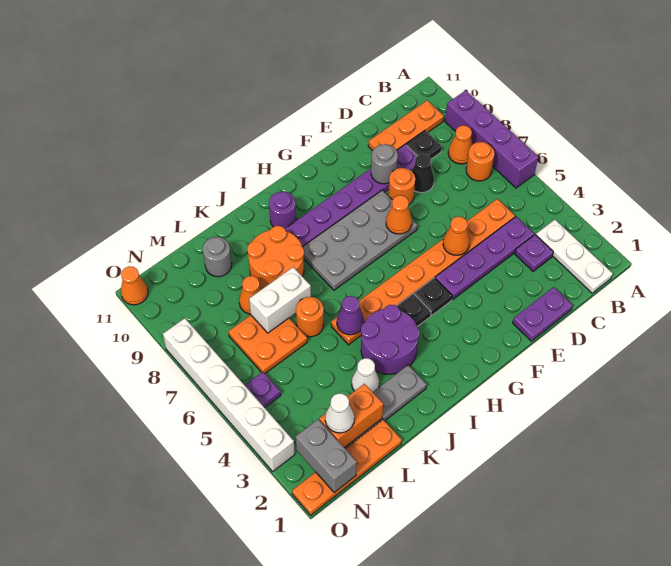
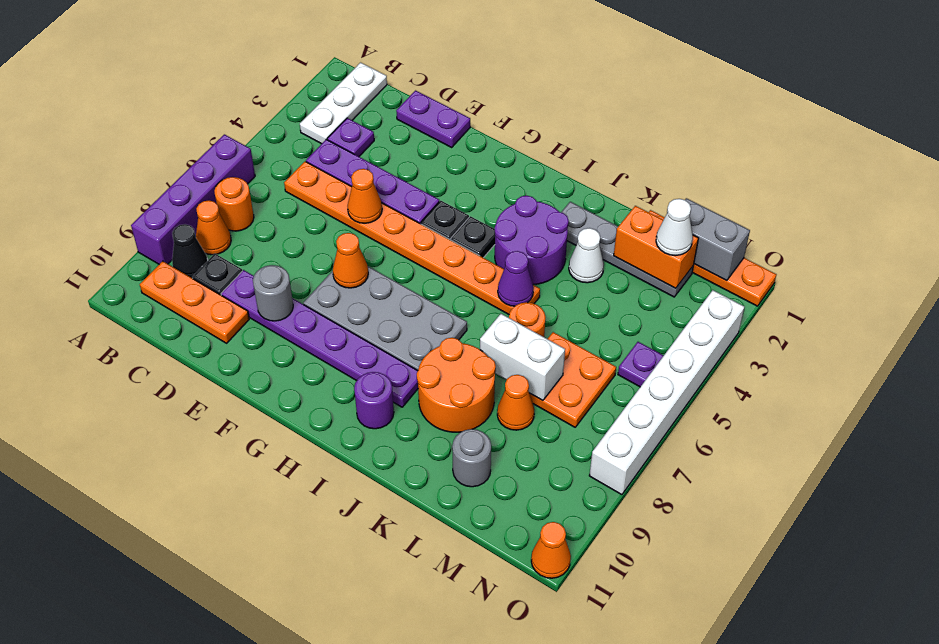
black cone D8 level 1 -> black cone B9 level 1
orange round brick E8 level 1 -> none
grey brick N1:N2 level 2 -> grey brick M1:N1 level 2

